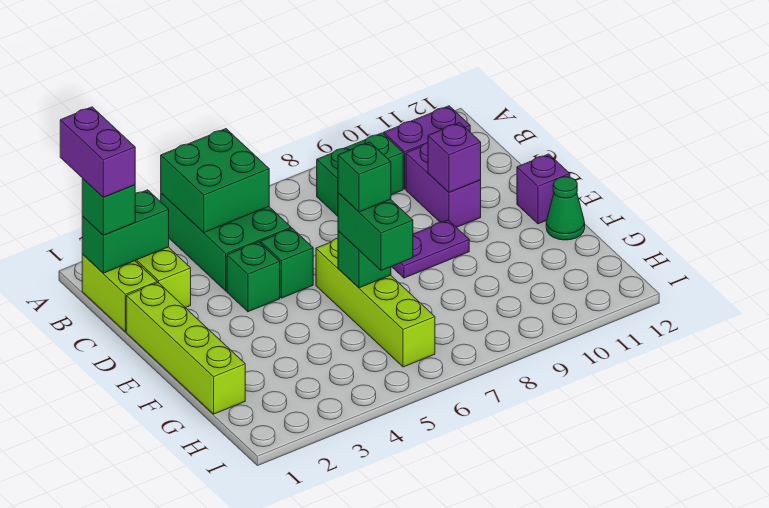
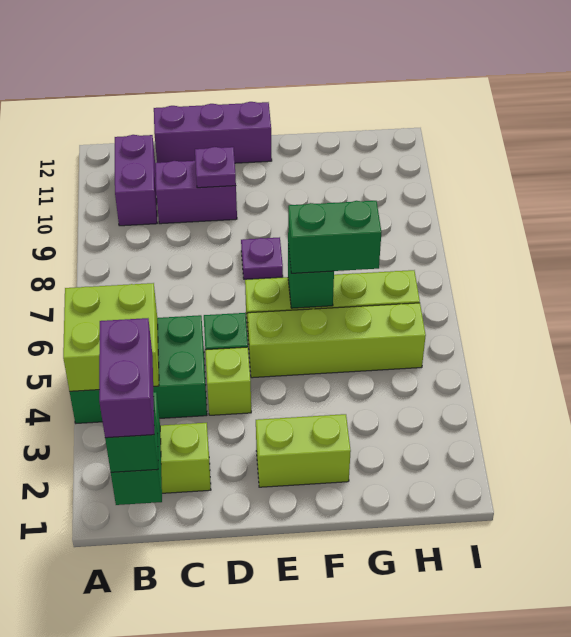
purple brick A1:B1 level 4 -> purple brick B1:B2 level 4
green brick A4:B5 level 2 -> lime brick A4:B5 level 2
lime brick B1:C1 level 1 -> lime brick E2:F2 level 1
green brick B8:B9 level 1 -> none
lime brick D1:G1 level 1 -> lime brick E5:H5 level 1
green brick D4 level 1 -> lime brick D4 level 1
purple brick D10 level 2 -> purple plate D10 level 2
purple plate E8:E9 level 1 -> purple plate E8 level 1
purple brick E12 level 1 -> purple brick C12:E12 level 1
green brick F6 level 4 -> none
green cone F12 level 1 -> none

